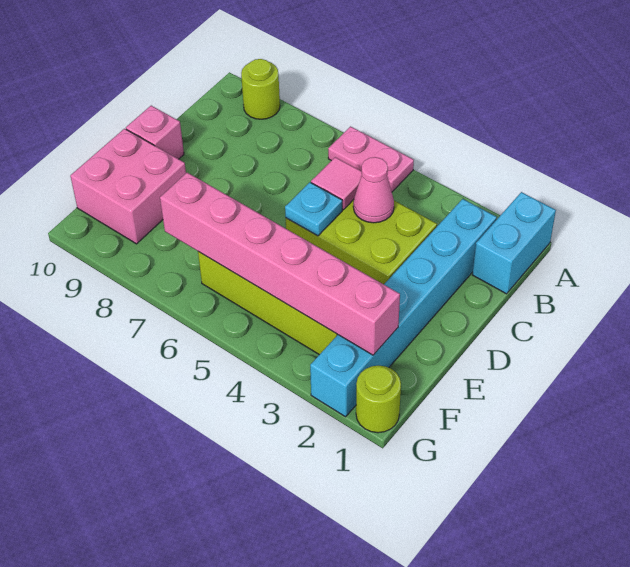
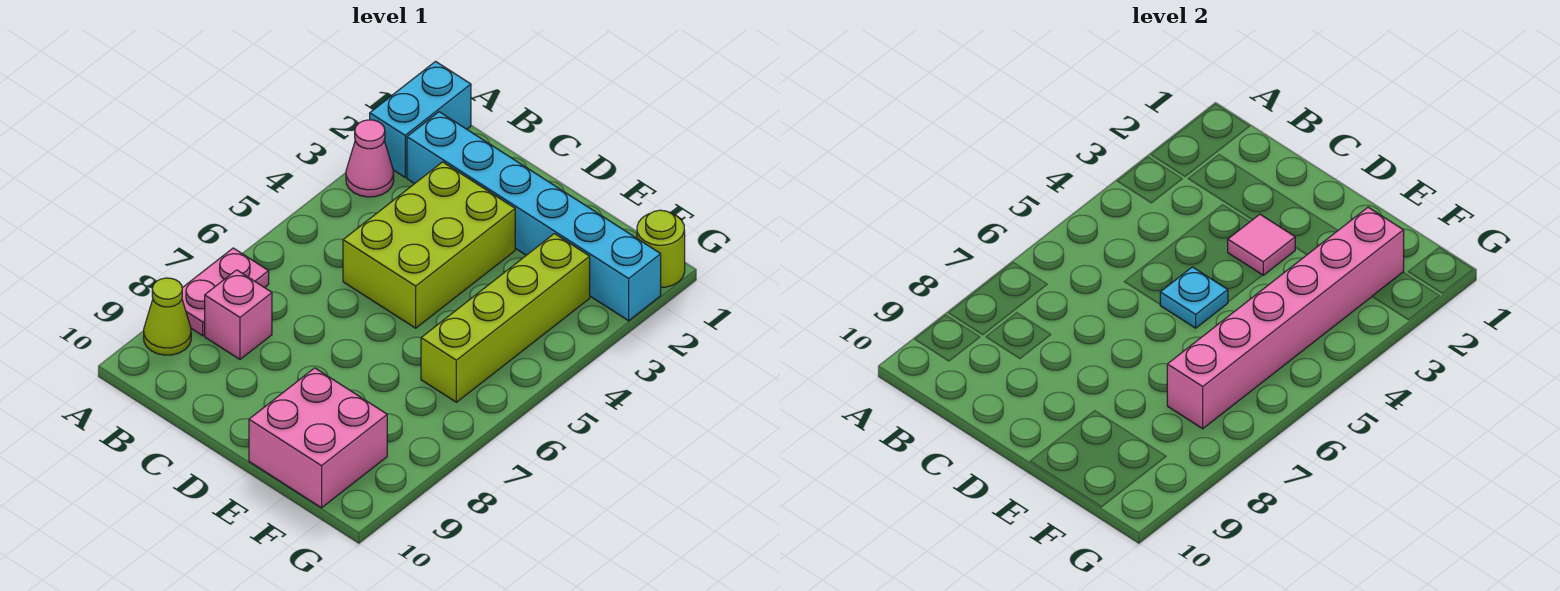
cyan brick A1:B1 level 1 -> cyan brick A1:A2 level 1
pink plate A5:A6 level 1 -> pink plate A7:A8 level 1
lime round brick A9 level 1 -> lime cone A9 level 1
pink cone C4 level 2 -> pink cone A3 level 1
pink tile C5 level 2 -> pink tile D3 level 2
pink brick D10 level 1 -> pink brick B8 level 1

